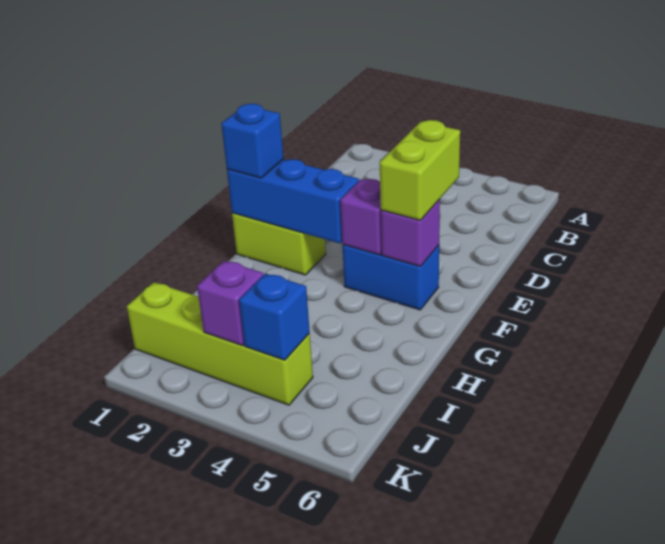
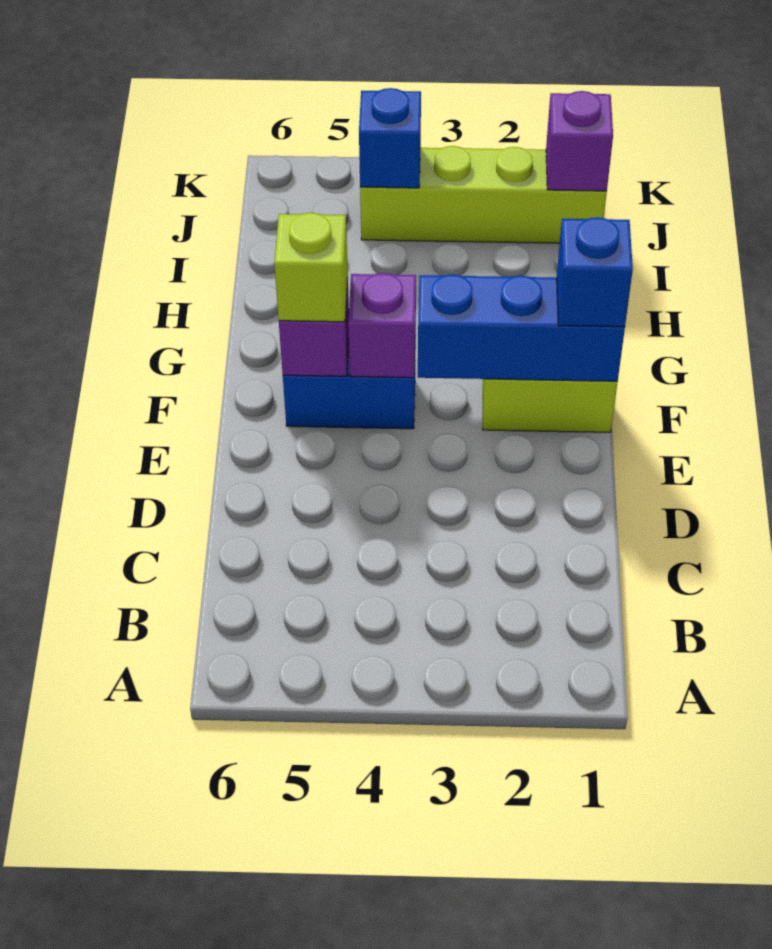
lime brick E5:F5 level 3 -> lime brick F5 level 3
purple brick J3 level 2 -> purple brick J1 level 2

